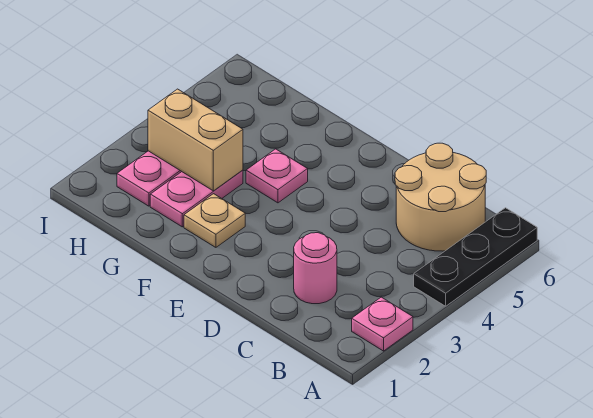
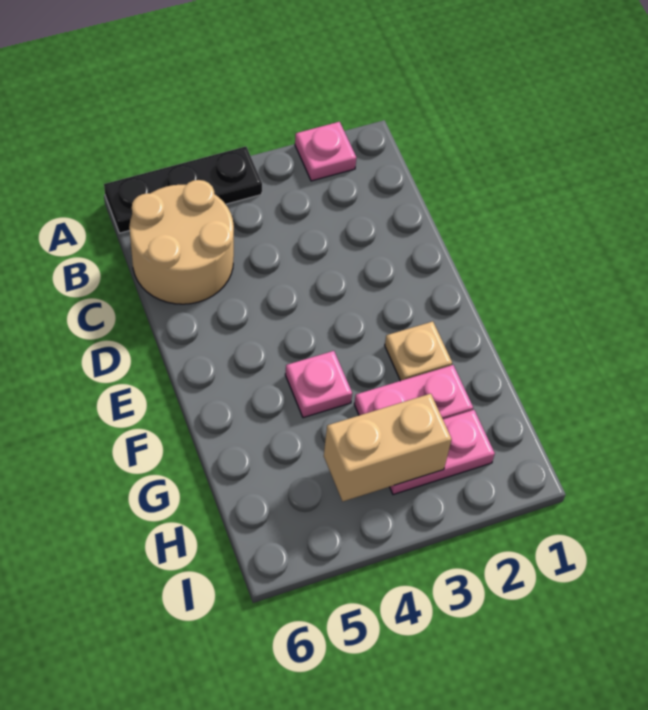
pink round brick C2 level 1 -> none
tan brick G3:H3 level 2 -> tan brick H3:H4 level 2

